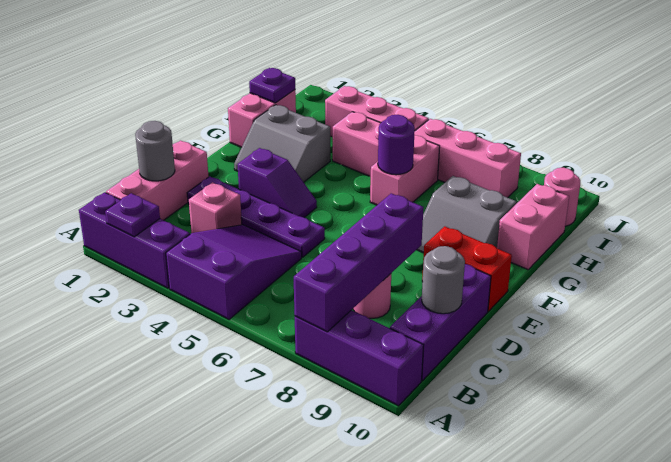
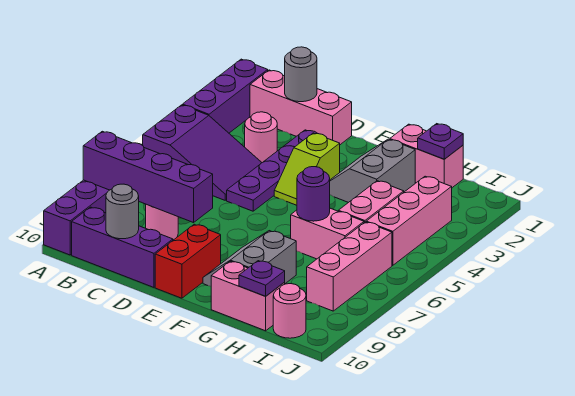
purple plate A2 level 2 -> purple plate H10 level 2
pink brick C3 level 1 -> pink round brick C3 level 1
purple slope E3:E4 level 1 top 3 -> lime slope E3:E4 level 1 top 3

